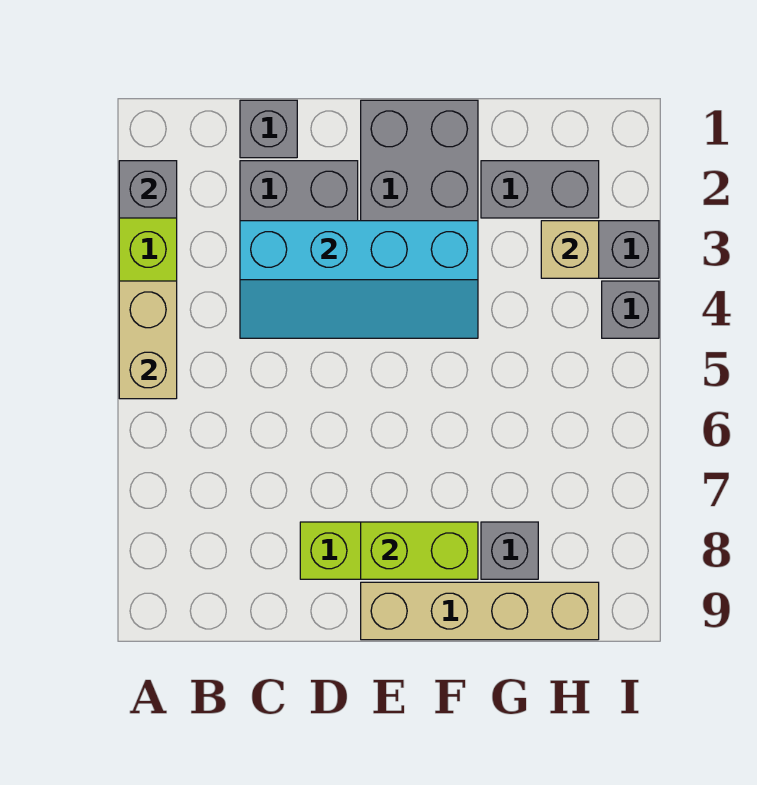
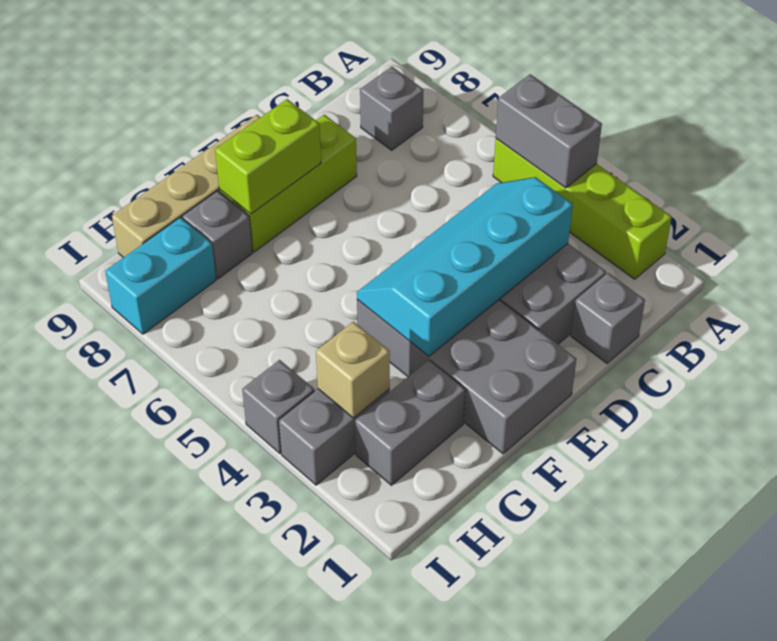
grey brick A2 level 2 -> grey brick B8 level 1
tan brick A4:A5 level 2 -> grey brick A4:A5 level 2
none -> cyan brick H8:I8 level 1

